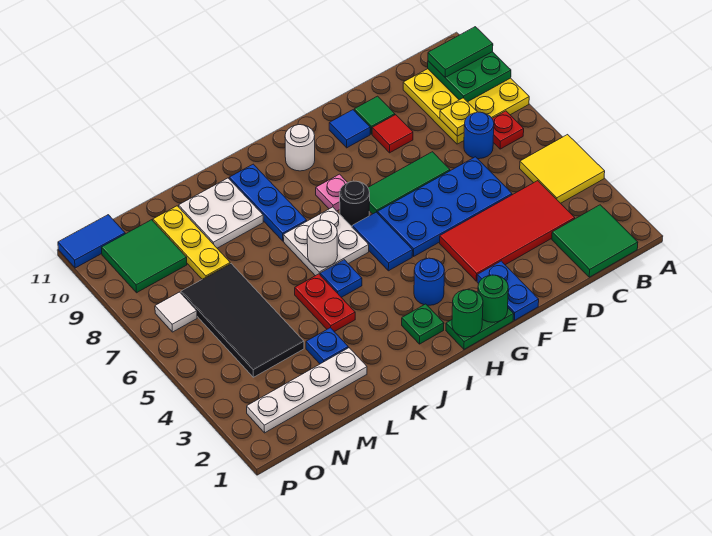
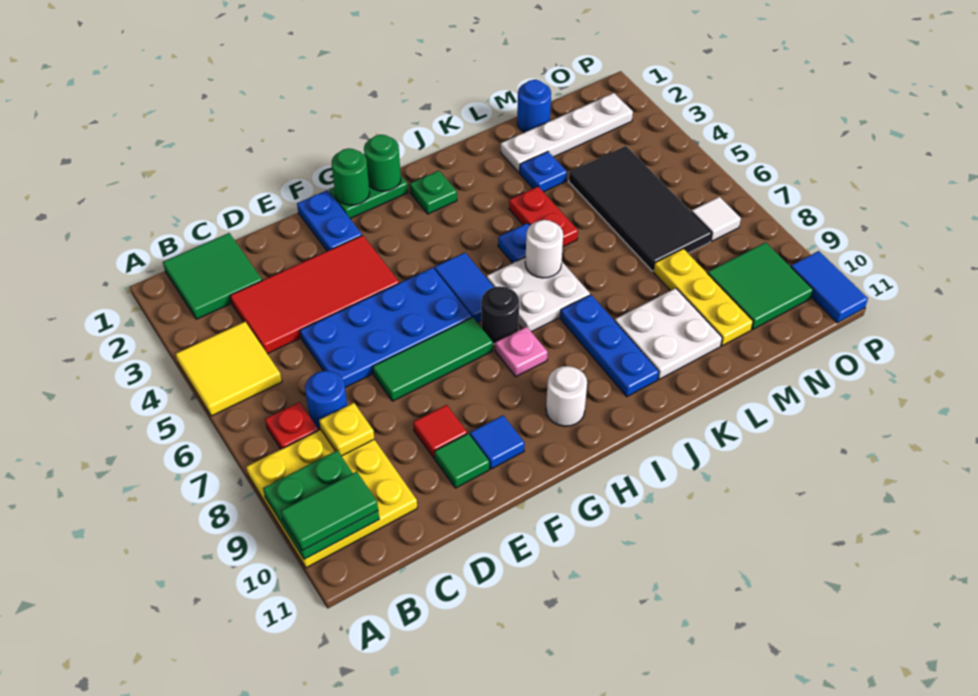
blue round brick H3 level 1 -> blue round brick M1 level 1
blue tile O11:P11 level 1 -> blue tile P10:P11 level 1

